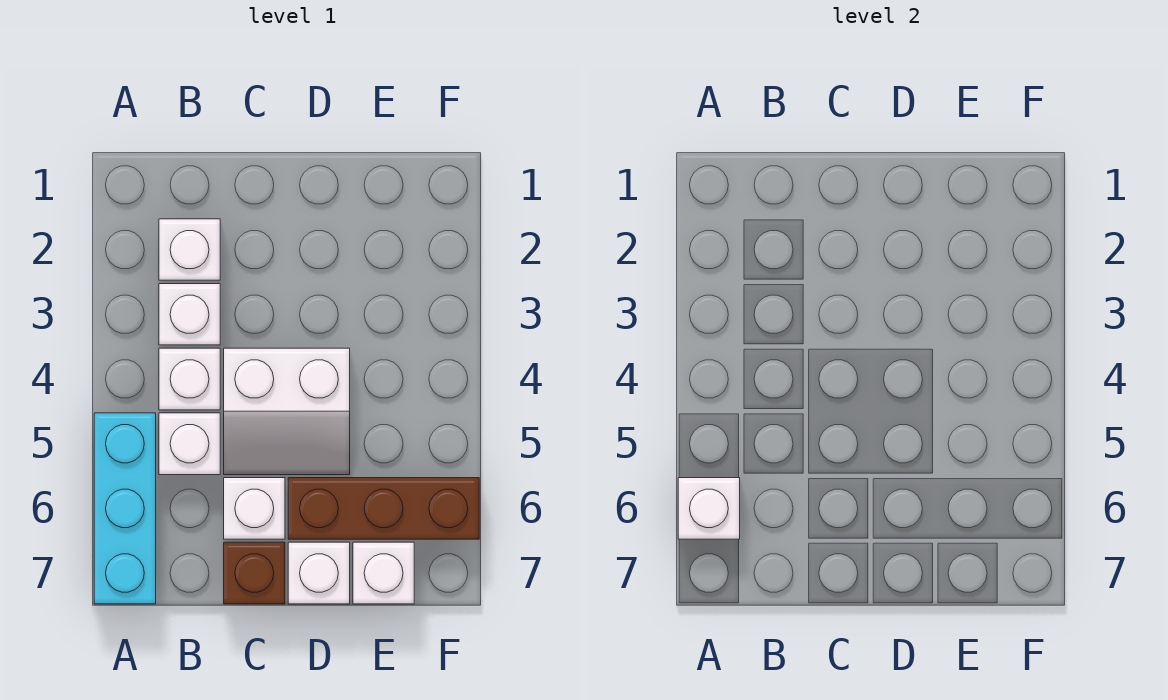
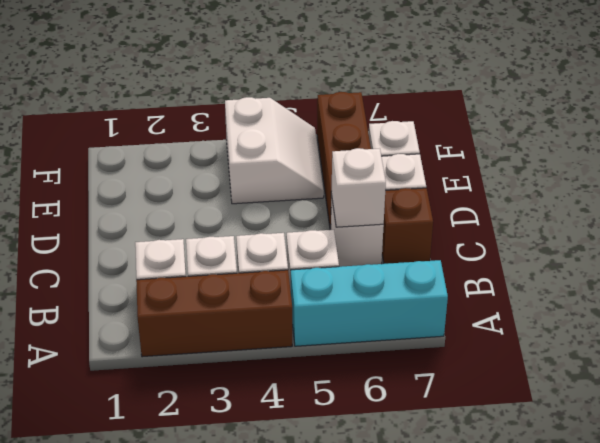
none -> brown brick A2:A4 level 1
white brick A6 level 2 -> white brick C6 level 2
white slope C4:D5 level 1 top 4 -> white slope E4:F5 level 1 top 4

